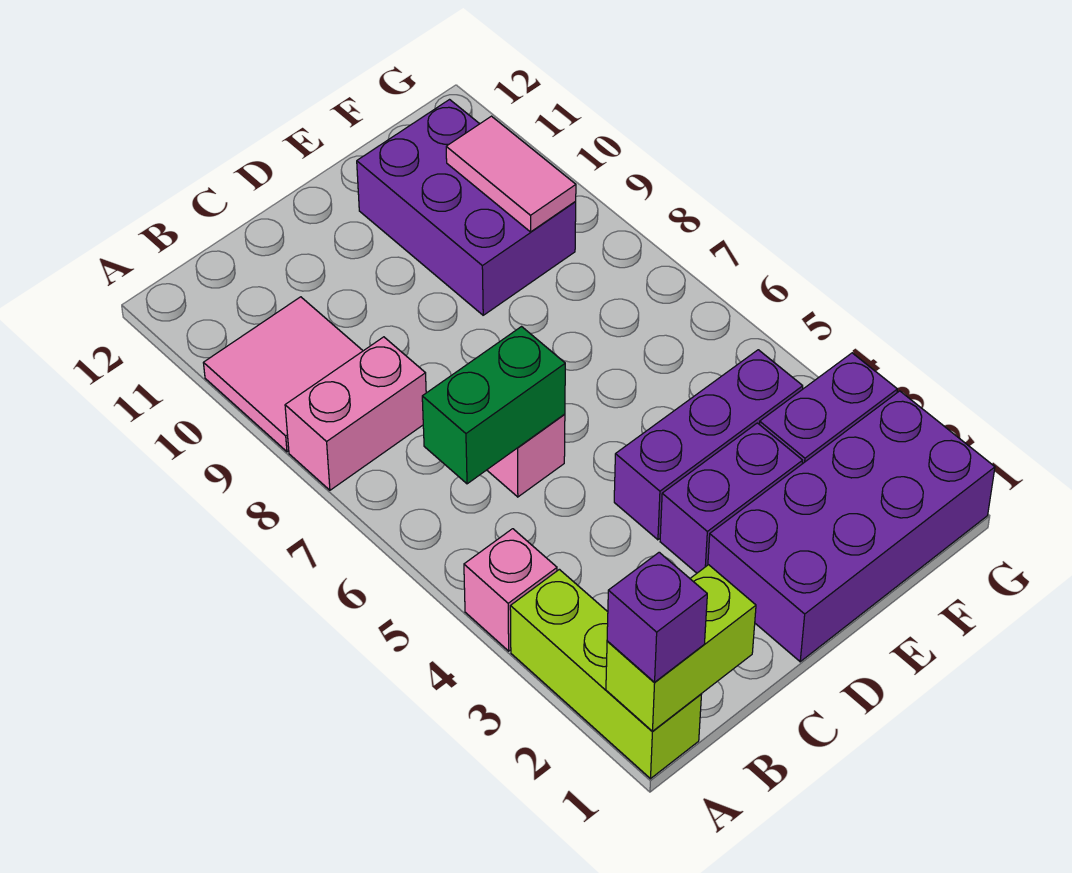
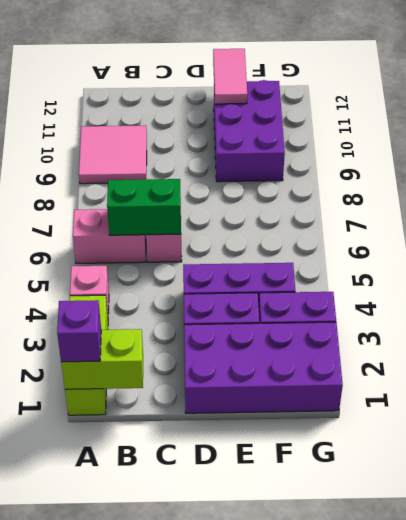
pink brick A8:B8 level 1 -> pink brick A6:B6 level 1
pink tile F9:F10 level 2 -> pink tile E11:E12 level 2

